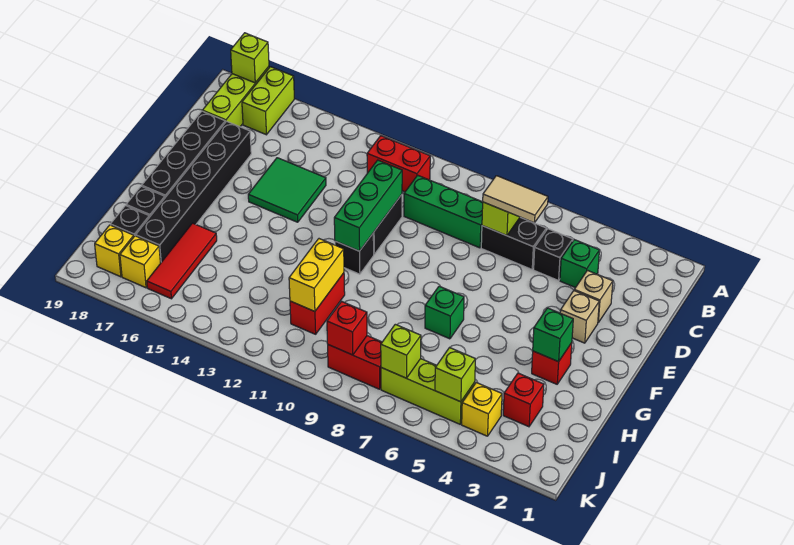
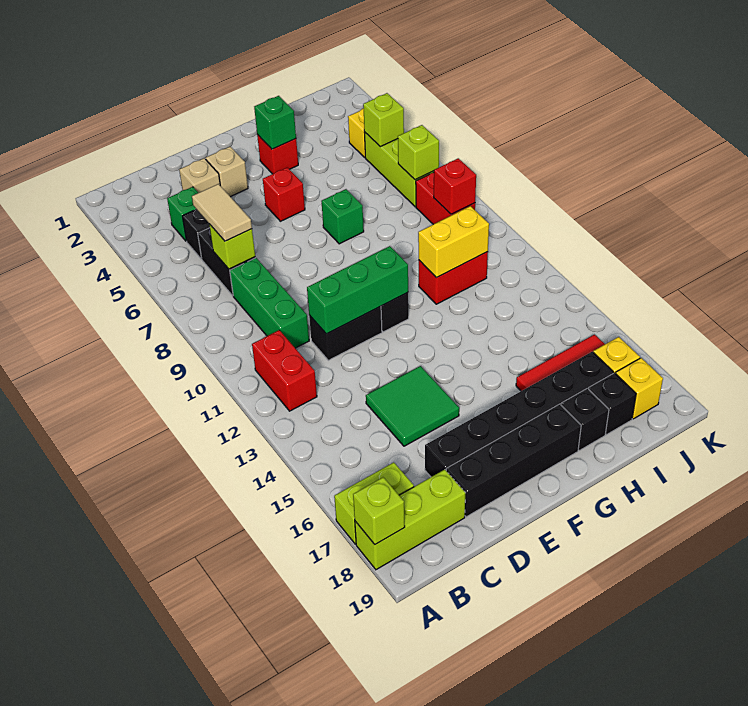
red brick I3 level 1 -> red brick F5 level 1

